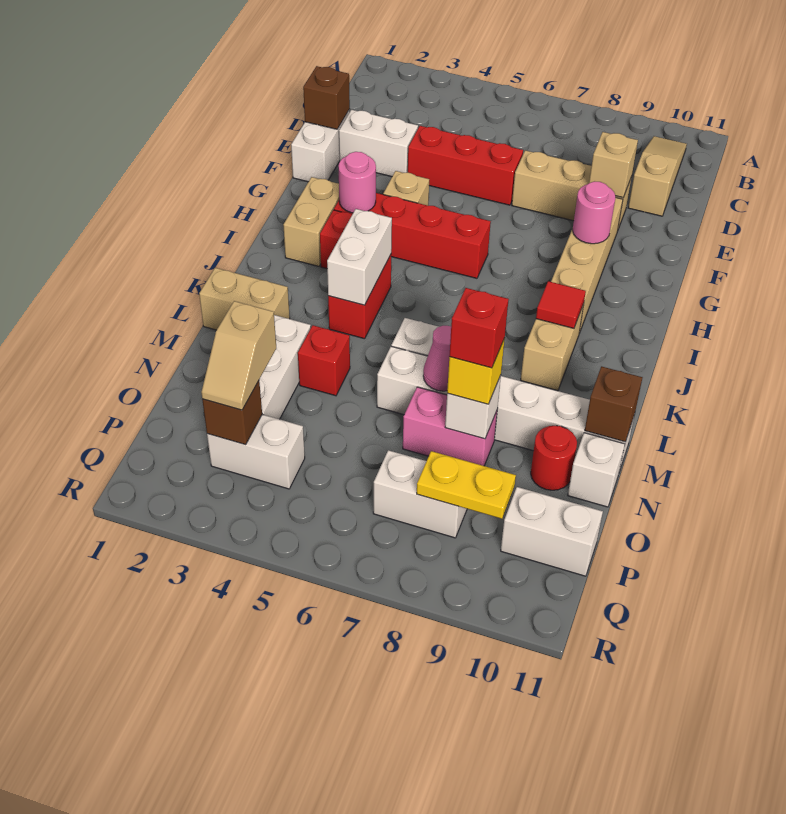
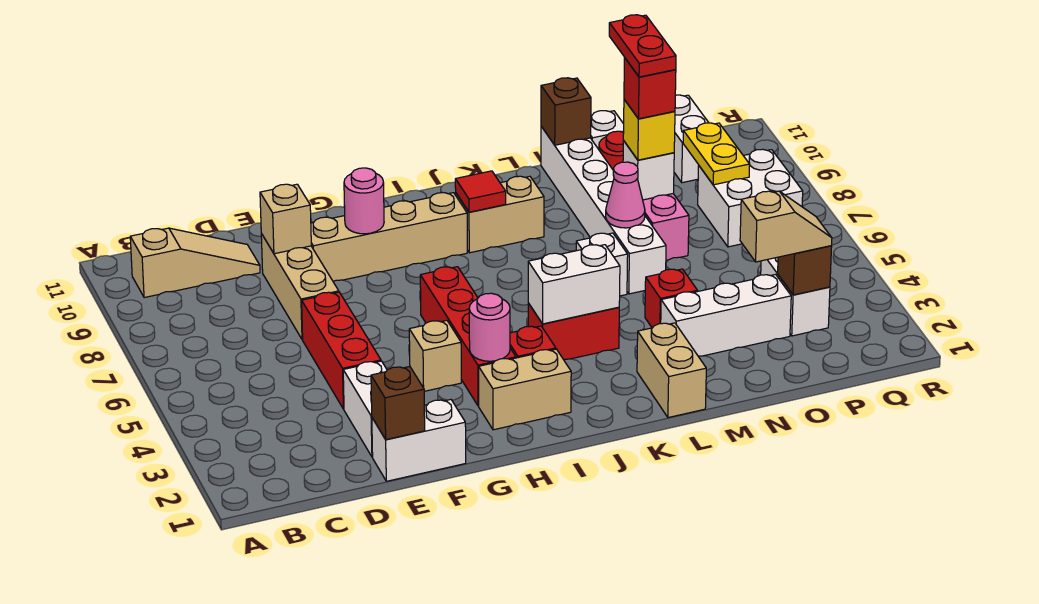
tan slope B10:D10 level 1 top D -> tan slope B10:D10 level 1 top B
none -> red plate N8:N9 level 5
white brick P7:P8 level 1 -> white brick P7:Q8 level 1

